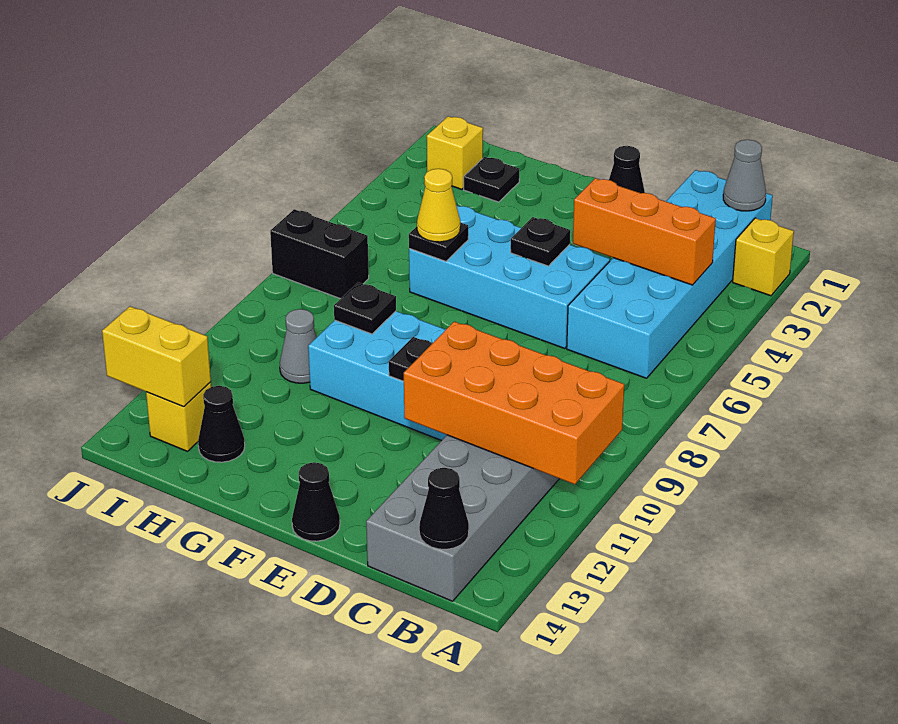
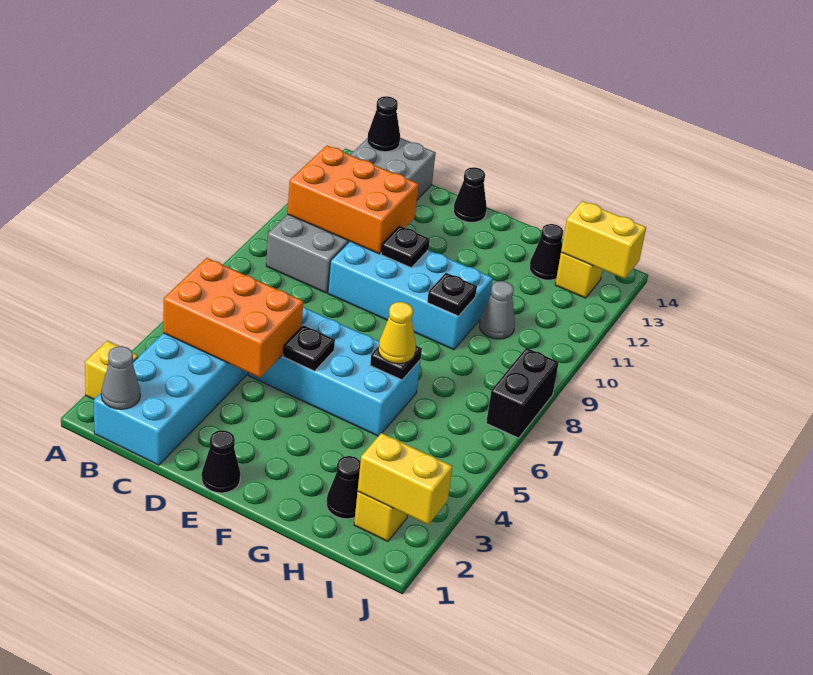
orange brick A10:D11 level 2 -> orange brick B10:D11 level 2
orange brick B4:D4 level 2 -> orange brick B4:D5 level 2
black plate H2 level 1 -> black cone H2 level 1
none -> yellow brick I2:J2 level 2
black brick I7:J7 level 1 -> black brick J7:J8 level 1

